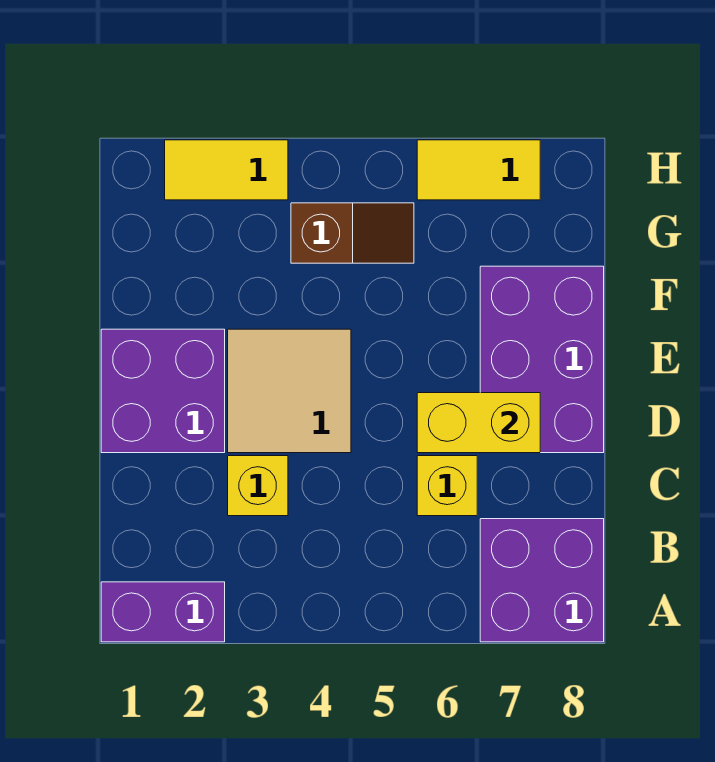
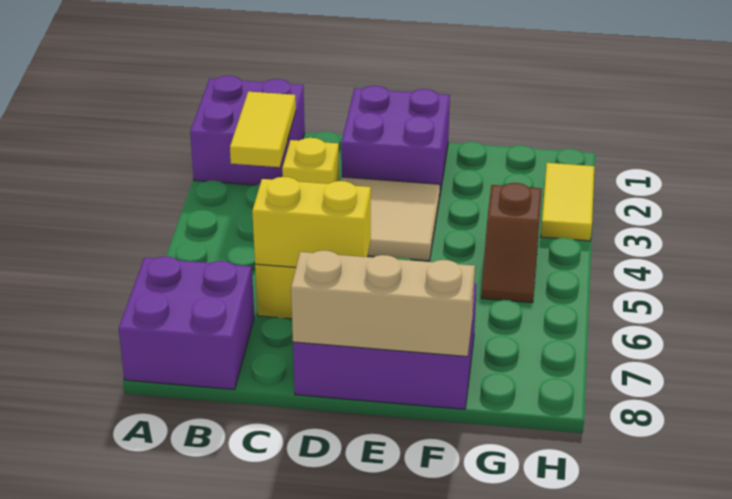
purple brick A1:A2 level 1 -> purple brick A1:B2 level 1
yellow brick D6:D7 level 2 -> yellow brick C6:D6 level 2
none -> tan brick D8:F8 level 2
yellow tile H6:H7 level 1 -> yellow tile B2:B3 level 2

